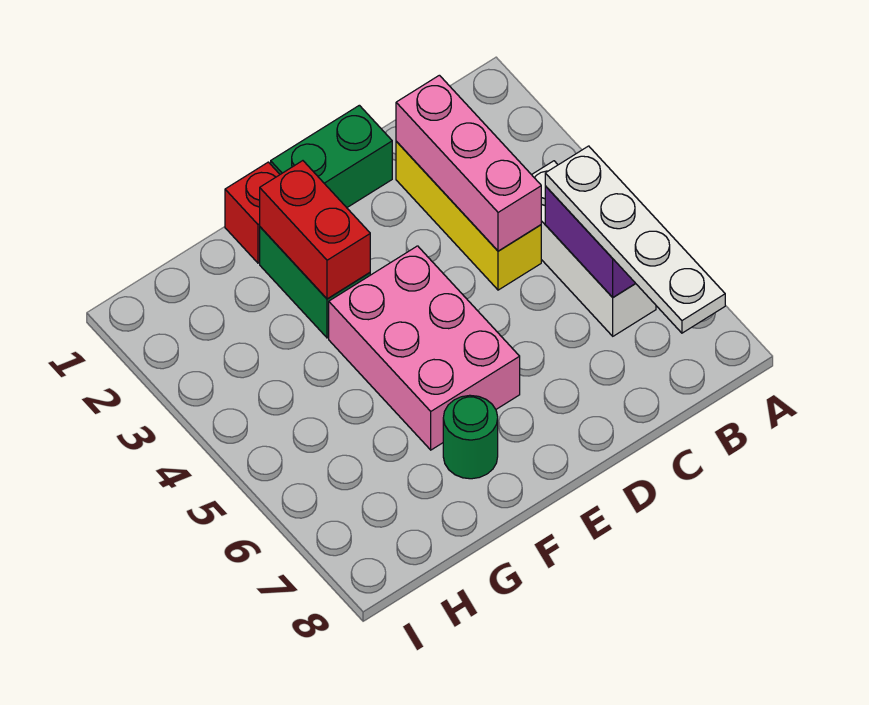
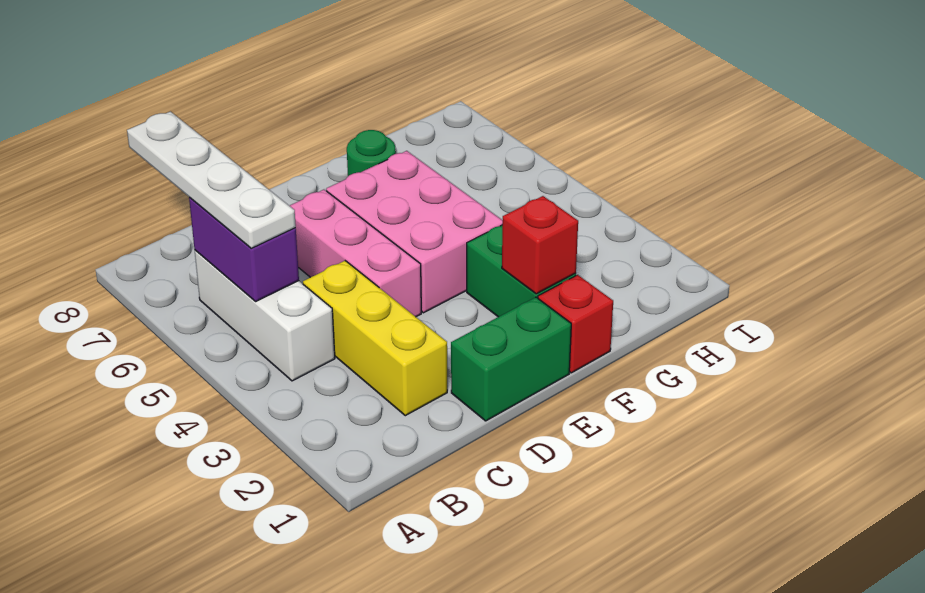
pink brick C2:C4 level 2 -> pink brick D4:D6 level 1
red brick F2:F3 level 2 -> red brick F2 level 2

